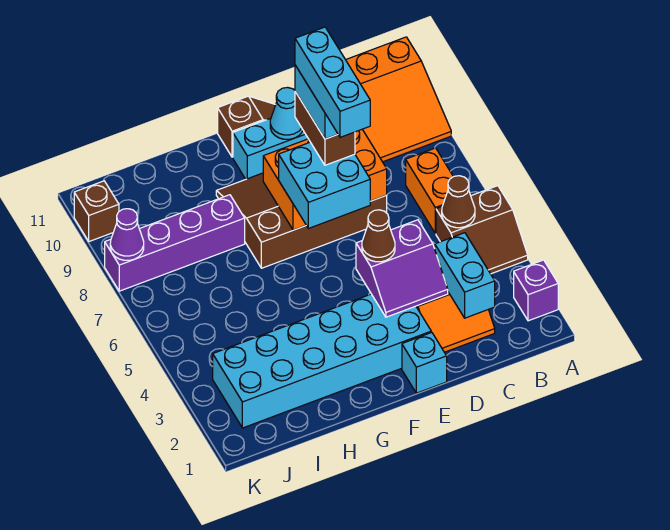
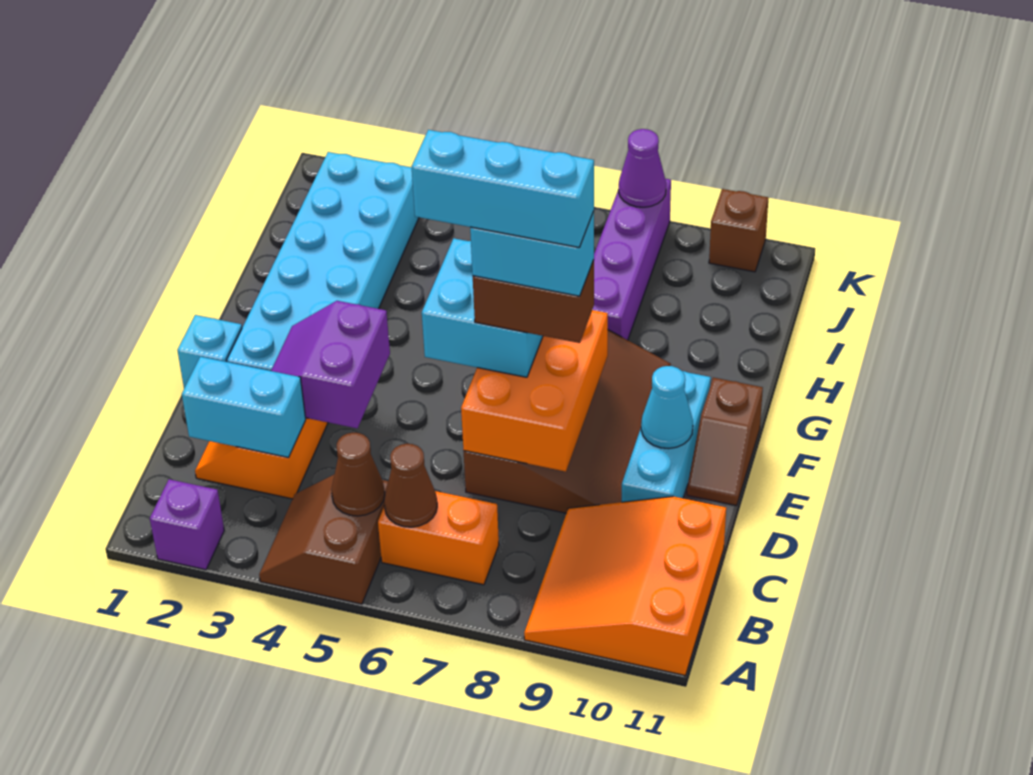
brown cone E4 level 3 -> brown cone B6 level 2

